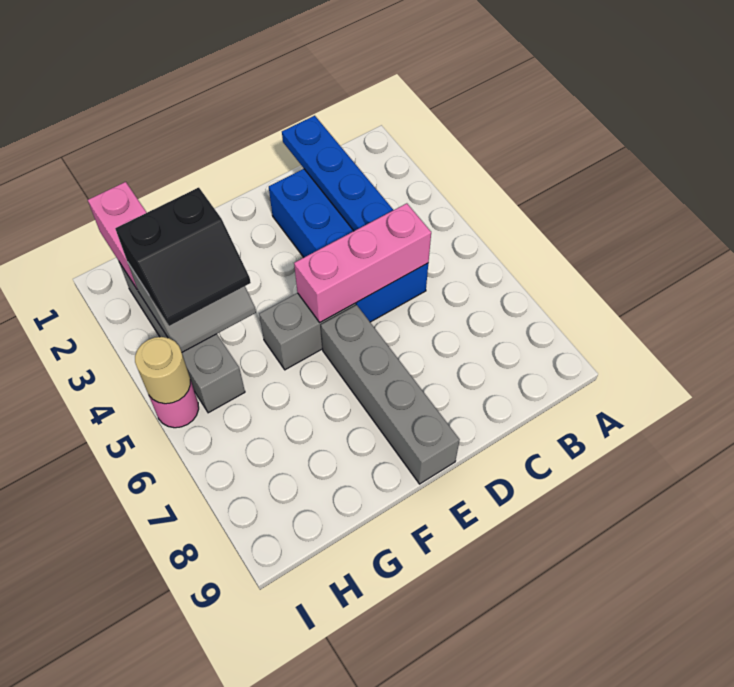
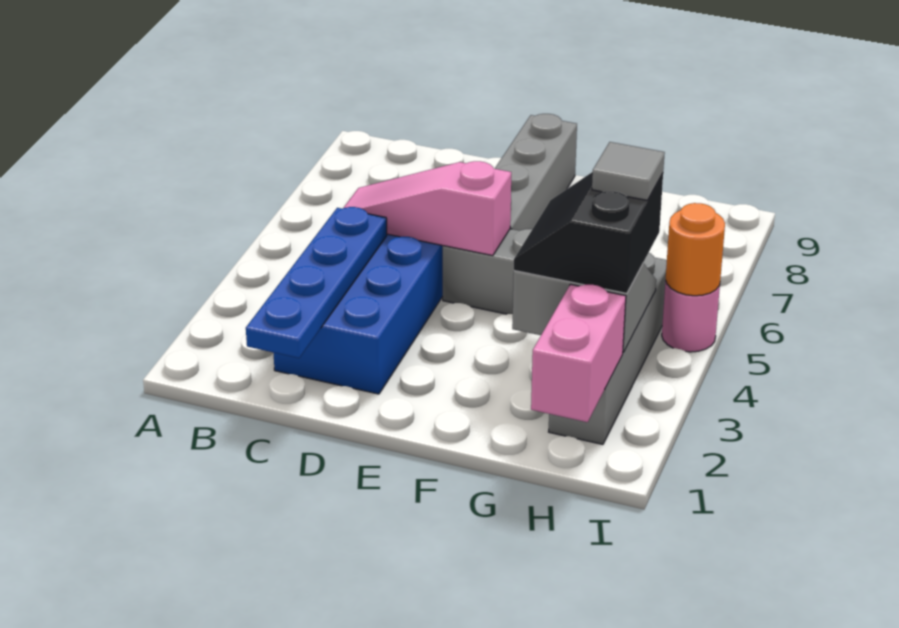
pink brick C5:E5 level 2 -> pink slope C5:E5 level 2 top E
black slope G3:H4 level 3 top 3 -> black slope G3:H4 level 3 top H
none -> grey tile H4 level 4
tan round brick I5 level 2 -> orange round brick I5 level 2

